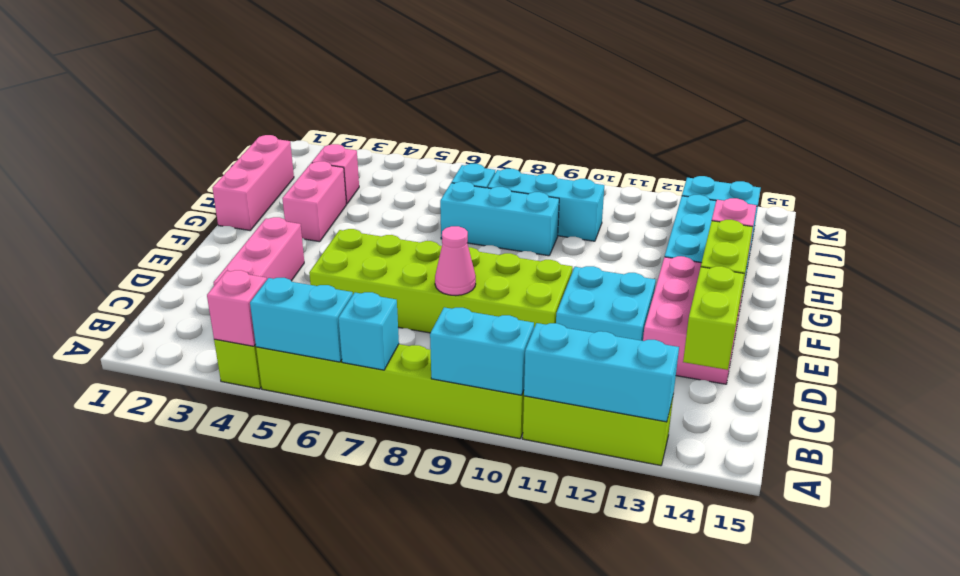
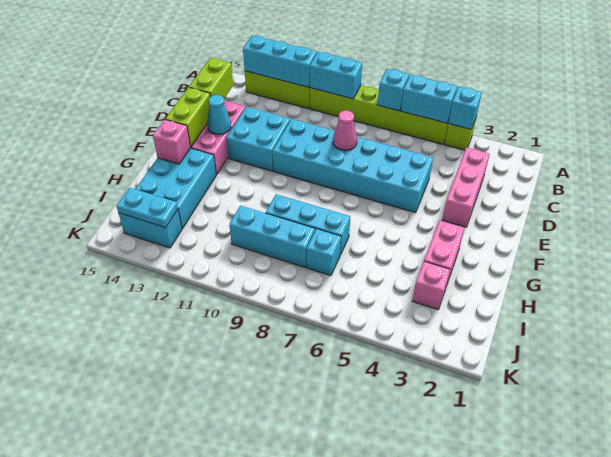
pink brick A4 level 2 -> cyan brick A4 level 2
lime brick D5:E10 level 1 -> cyan brick D5:E10 level 1
none -> cyan cone E13 level 2
pink brick G1:I1 level 1 -> none
none -> cyan plate J13:J14 level 2

